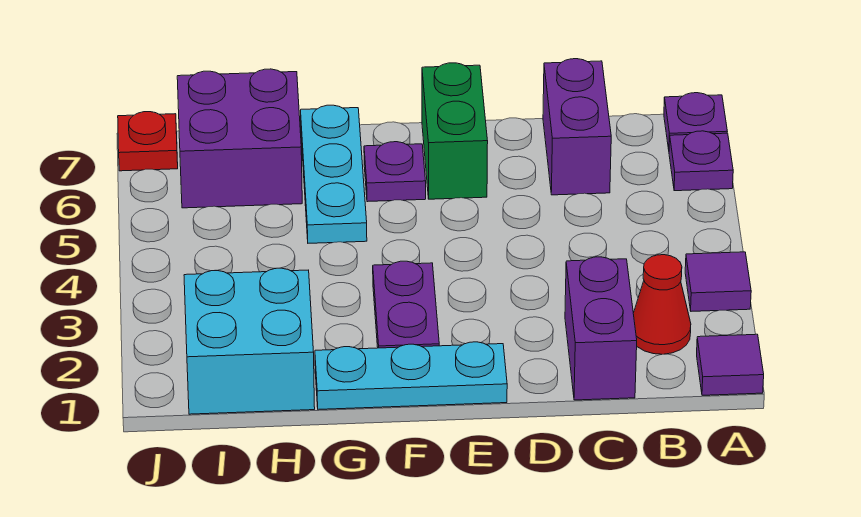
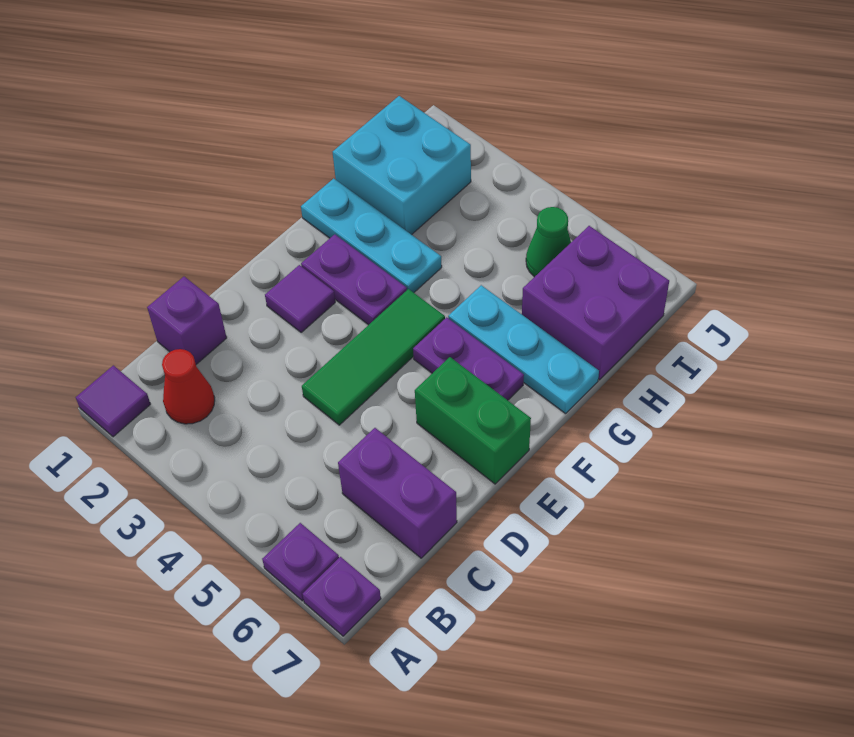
purple tile A3 level 1 -> purple tile E2 level 1
purple brick C1:C2 level 1 -> purple brick C1 level 1
none -> green tile D4:F4 level 1
cyan plate E1:G1 level 1 -> cyan plate G1:G3 level 1
purple plate F6 level 1 -> purple plate F5:F6 level 1
none -> green cone I5 level 1
red plate J7 level 1 -> none

